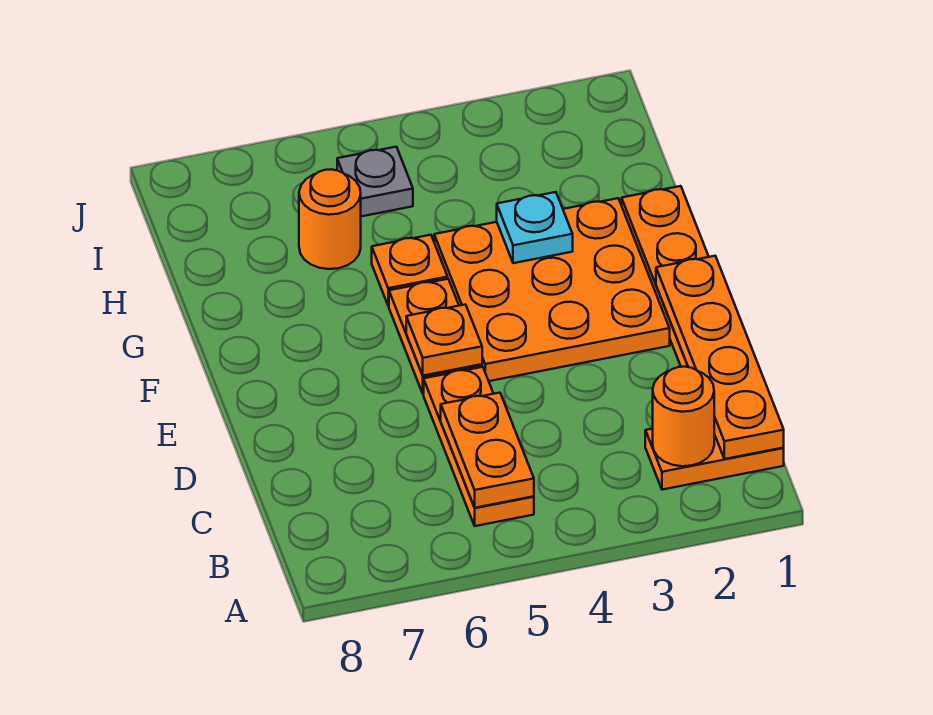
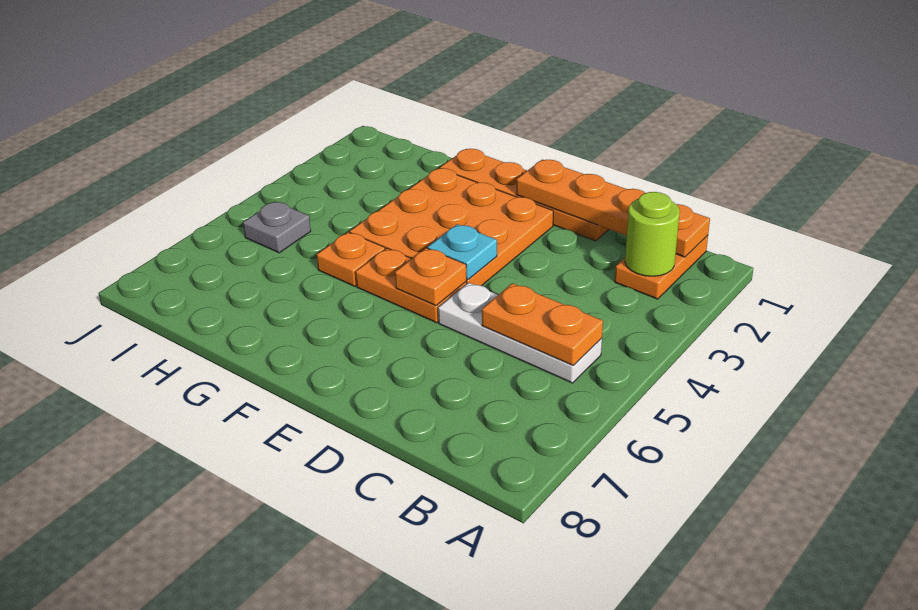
orange round brick B2 level 2 -> lime round brick B2 level 2
orange plate B5:D5 level 1 -> white plate B5:D5 level 1
cyan plate G3 level 2 -> cyan plate E4 level 2
orange round brick H6 level 1 -> none

